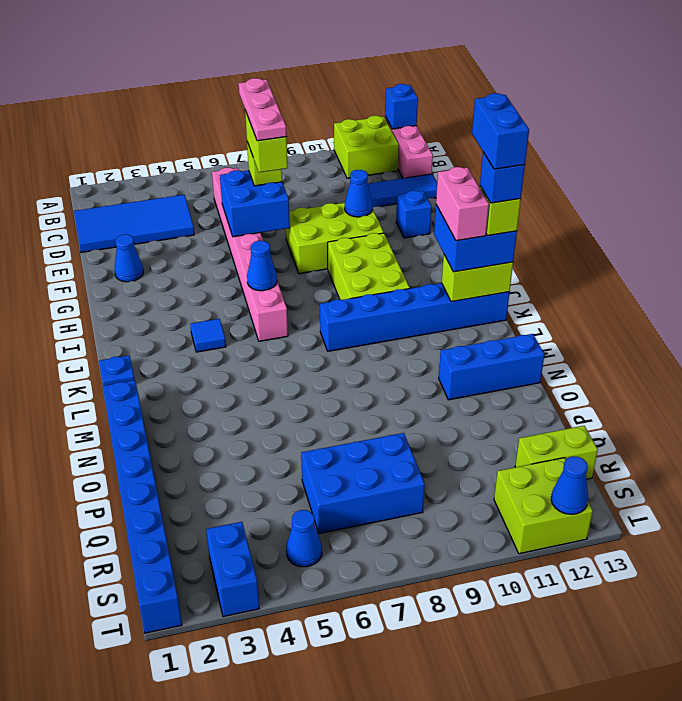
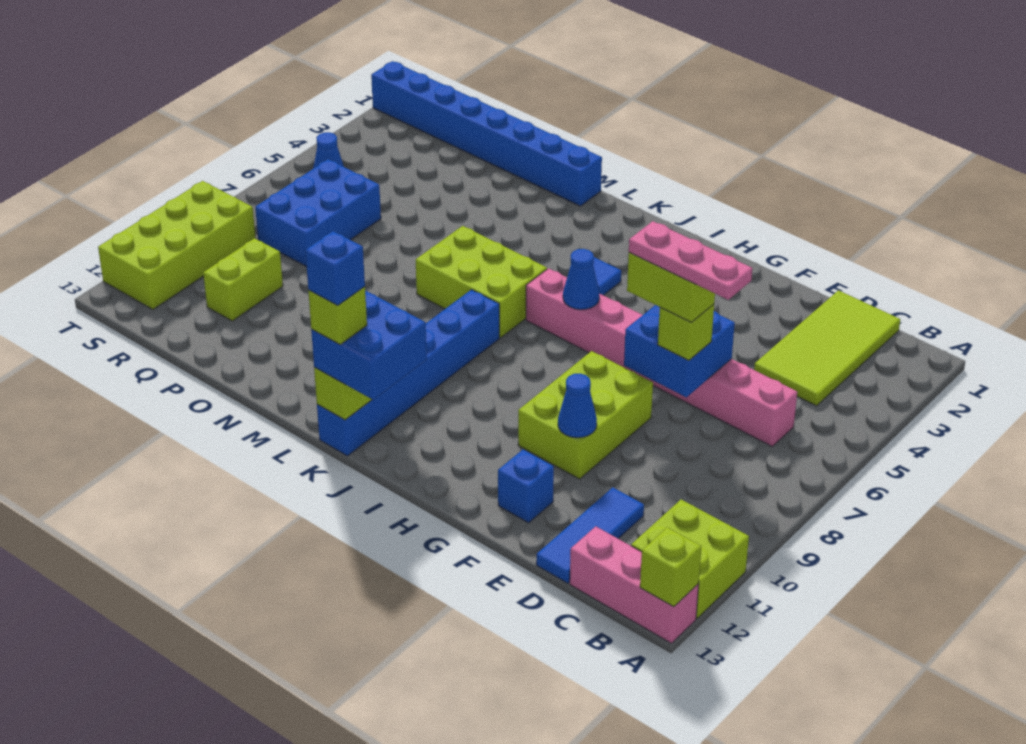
blue brick A13 level 2 -> lime brick A13 level 2
blue tile C1:D4 level 1 -> lime tile C1:D4 level 1
blue cone F2 level 1 -> none
lime brick H9:J10 level 1 -> lime brick K6:M7 level 1
pink brick J12:K12 level 4 -> none
blue brick J13:K13 level 6 -> none
blue plate K1 level 1 -> none
blue brick N11:N13 level 1 -> none
lime brick R12:R13 level 1 -> lime brick Q10:Q11 level 1
blue brick S3:T3 level 1 -> none
lime brick S11:T12 level 1 -> lime brick S9:T12 level 1
blue cone T12 level 2 -> none

